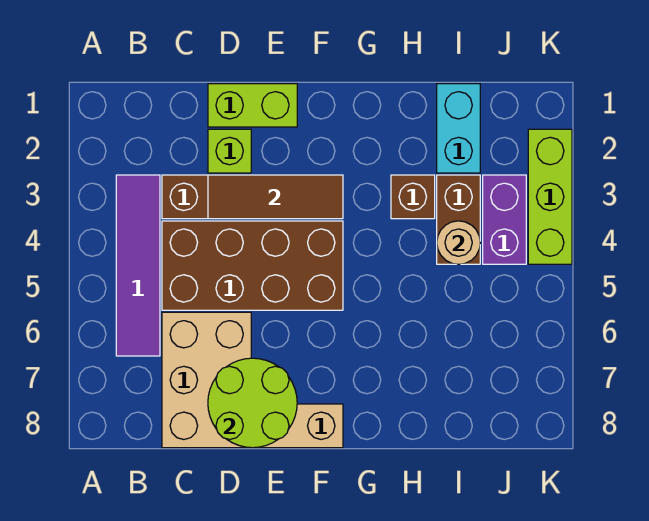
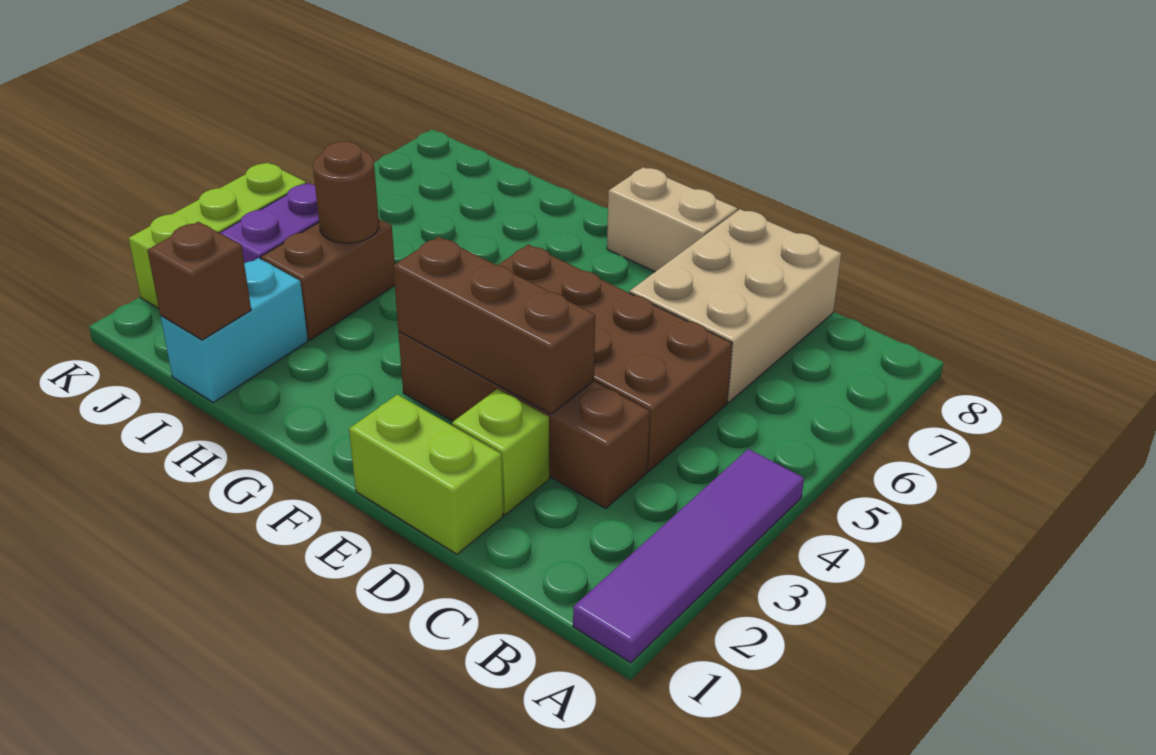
purple tile B3:B6 level 1 -> purple tile A1:A4 level 1
brown tile D3:F3 level 2 -> brown brick D3:F3 level 2
lime round brick D7:E8 level 2 -> none
brown brick H3 level 1 -> brown brick I1 level 2
tan round brick I4 level 2 -> brown round brick I4 level 2

